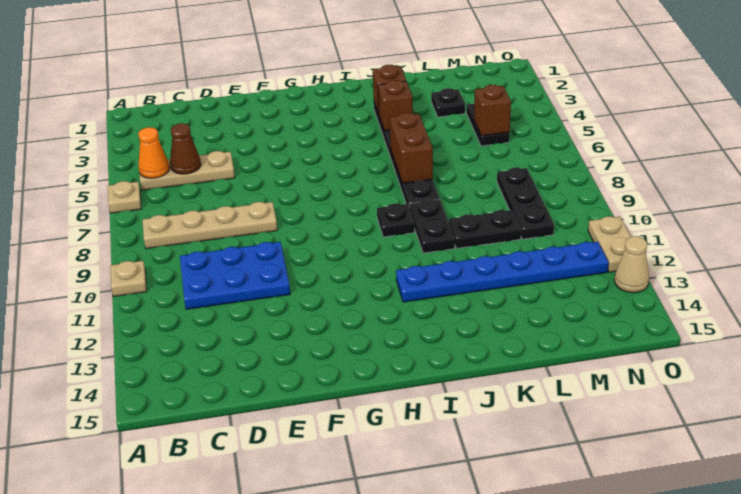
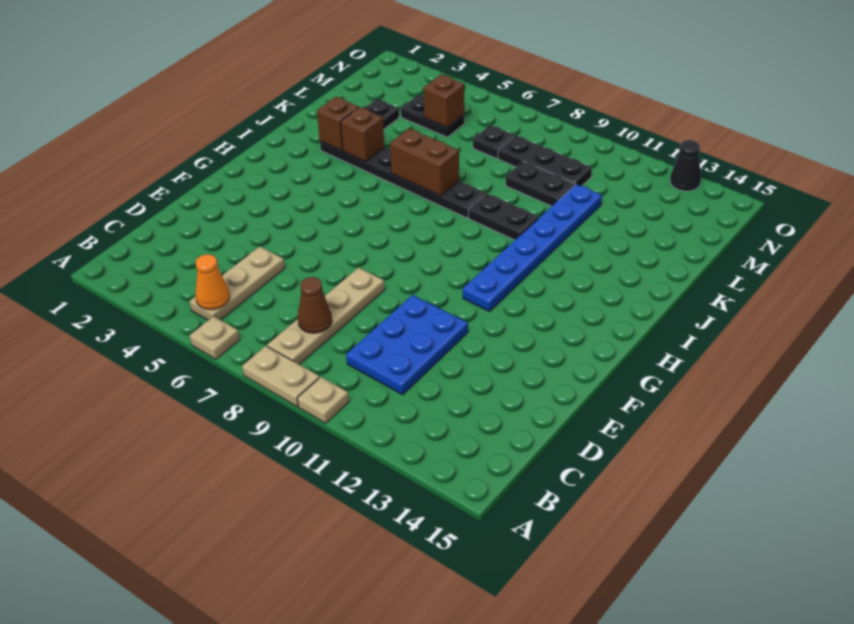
brown cone C5 level 2 -> brown cone C8 level 2
black plate I9 level 1 -> black plate M7 level 1
blue plate I12:N12 level 1 -> blue plate G11:L11 level 1
black plate K10:L10 level 1 -> black plate L9:L10 level 1
tan plate O11:O12 level 1 -> tan plate A8:A9 level 1
tan cone O13 level 1 -> black cone O13 level 1

